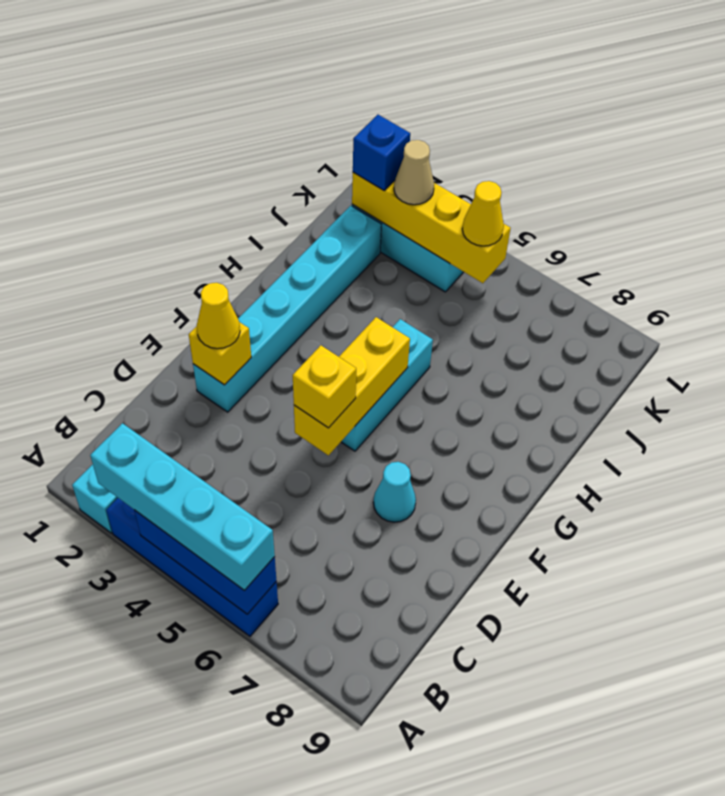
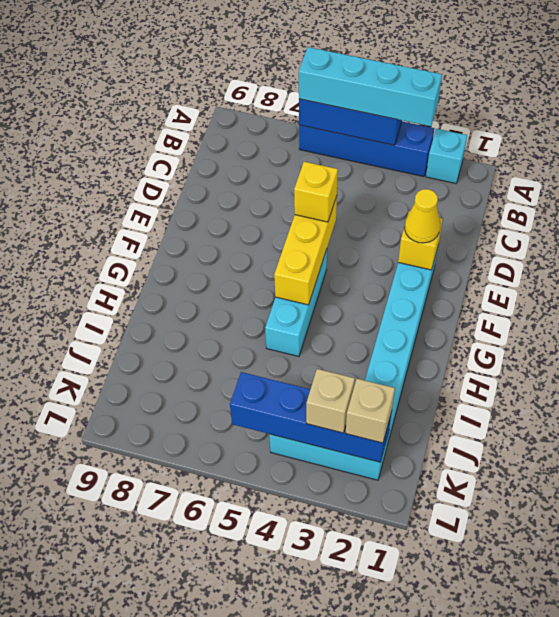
cyan cone E7 level 1 -> none
yellow brick K2:K5 level 2 -> blue brick K2:K5 level 2
blue brick K2 level 3 -> tan brick K2 level 3
tan cone K3 level 3 -> tan brick K3 level 3
yellow cone K5 level 3 -> none

